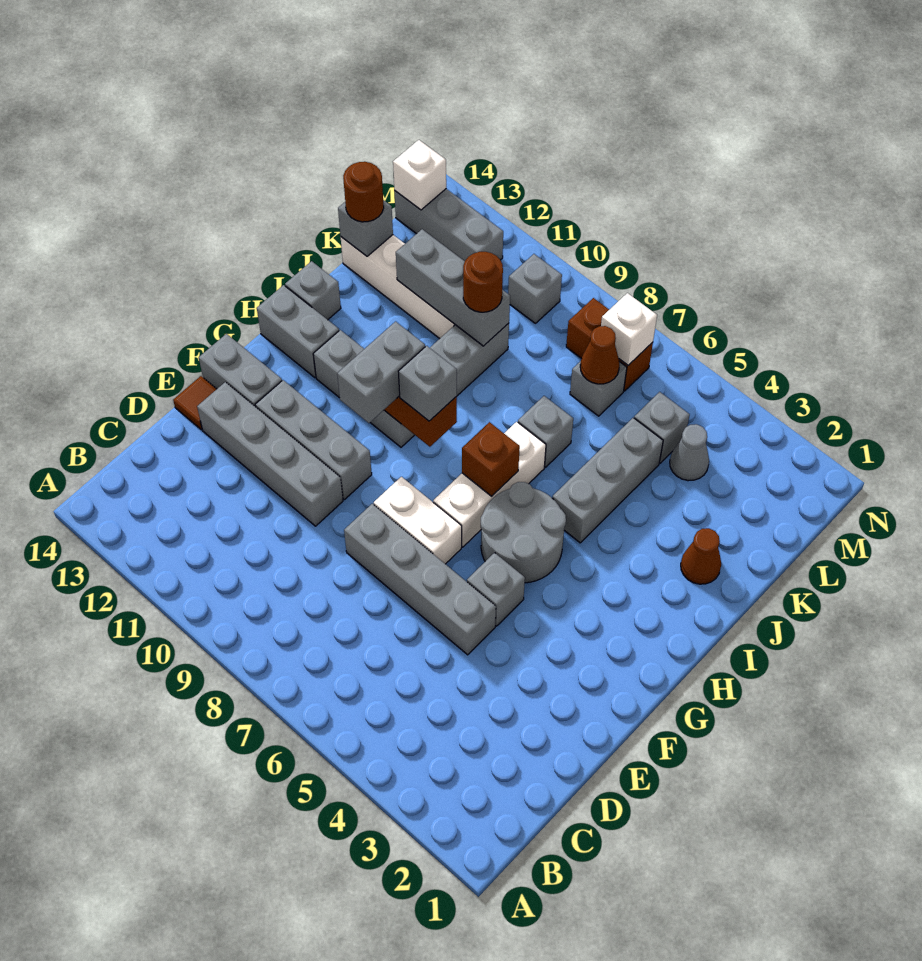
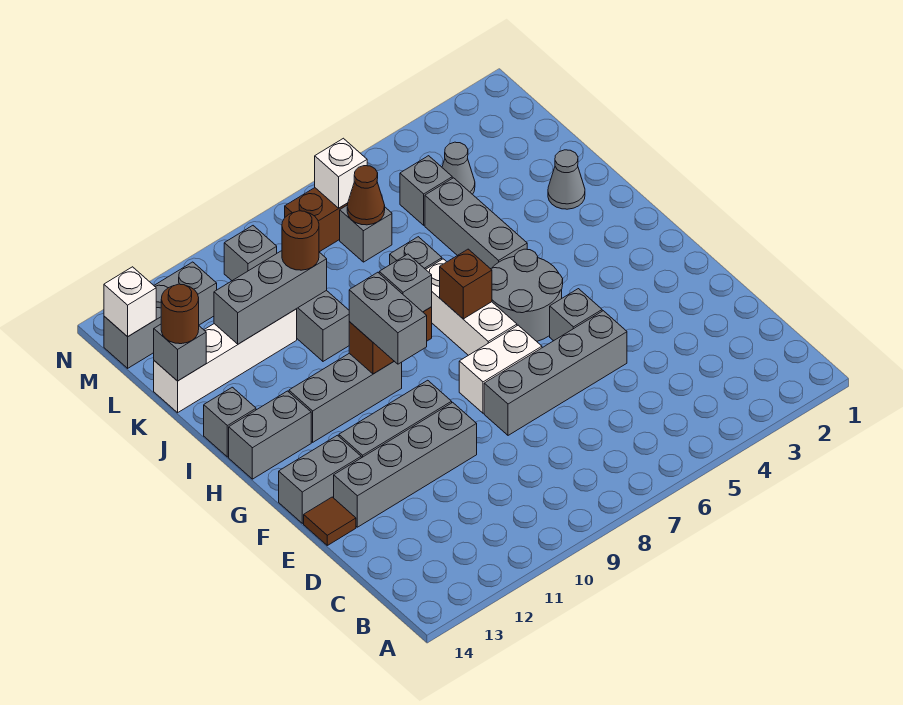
brown cone J2 level 1 -> grey cone J2 level 1

